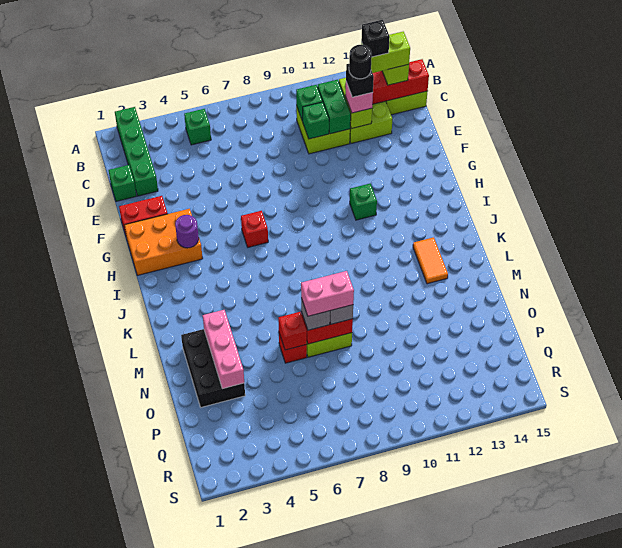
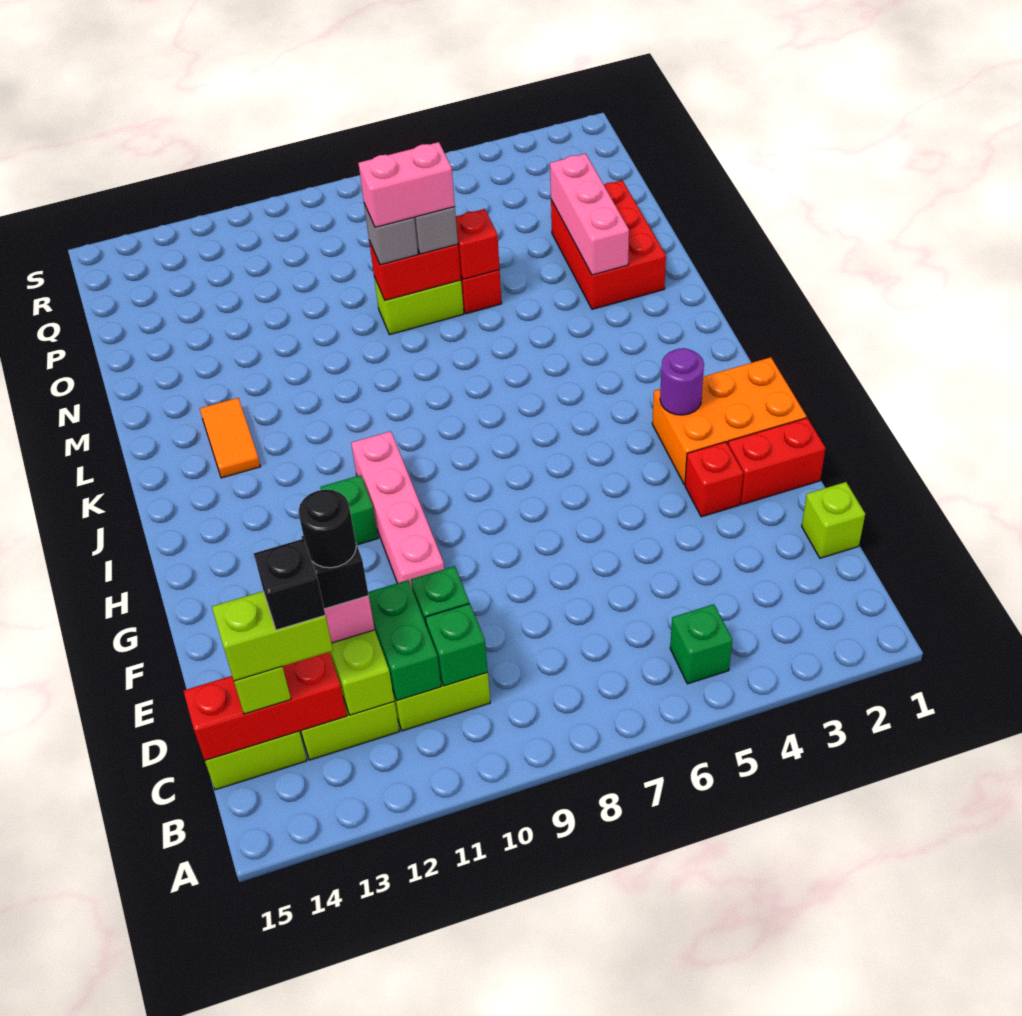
green brick A2:D2 level 1 -> none
green brick D1 level 1 -> lime brick D1 level 1
none -> pink brick F10:I10 level 1
red brick H6 level 1 -> red brick F3 level 1
black brick M2:O3 level 1 -> red brick M2:O3 level 1

